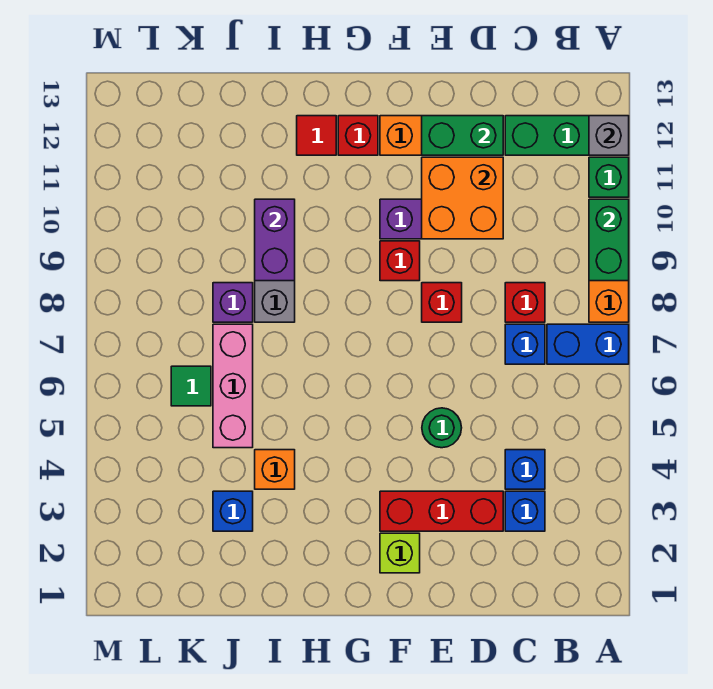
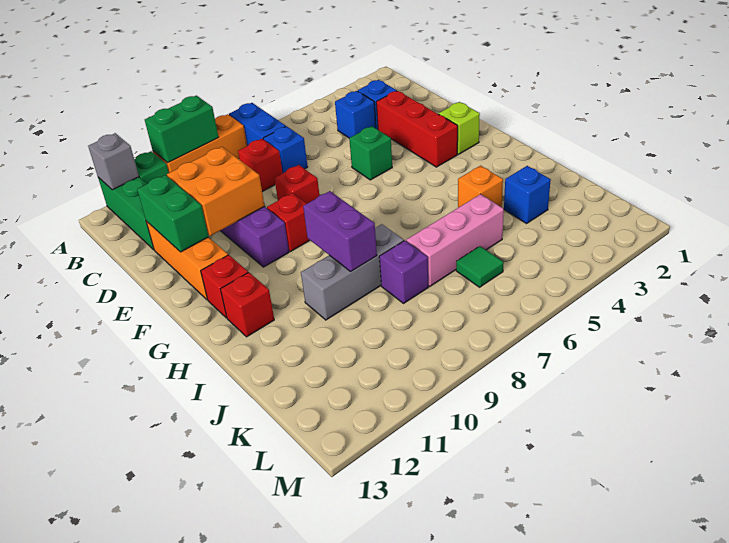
green round brick E5 level 1 -> green brick E5 level 1
red tile H12 level 1 -> red brick H12 level 1
purple brick I9:I10 level 2 -> purple brick H9:I9 level 2

